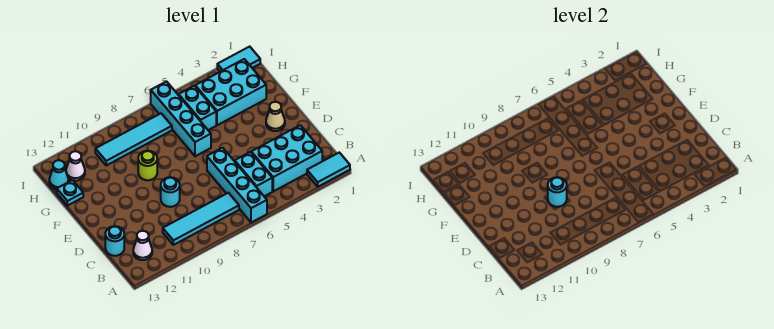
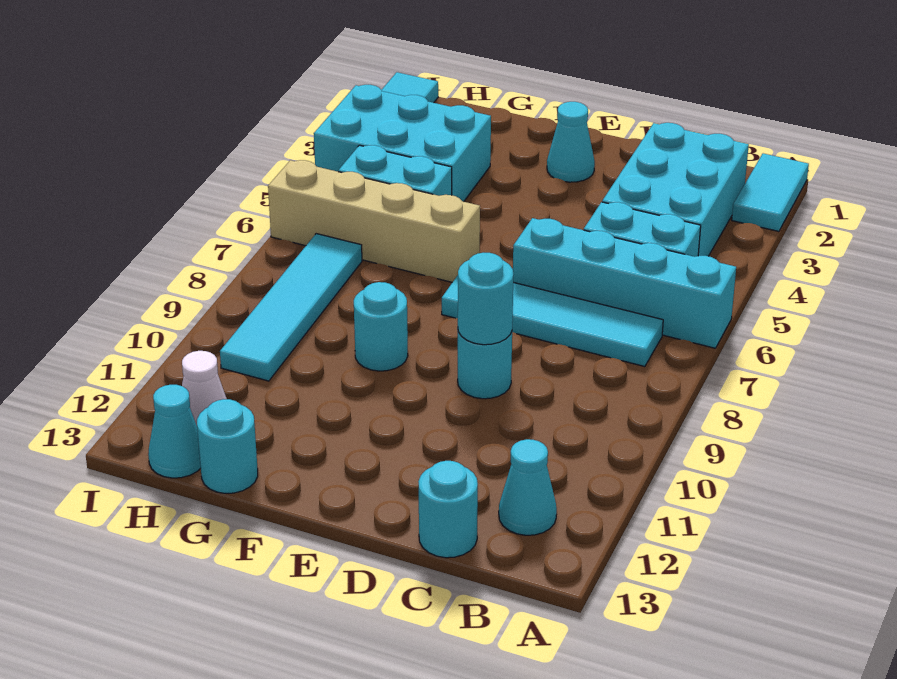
cyan tile B7:B10 level 1 -> cyan tile B7:E7 level 1
white cone B12 level 1 -> cyan cone B12 level 1
tan cone E2 level 1 -> cyan cone E2 level 1
cyan brick F6:I6 level 1 -> tan brick F6:I6 level 1
lime round brick F9 level 1 -> cyan round brick F9 level 1
cyan brick G2:H4 level 1 -> cyan brick G3:I4 level 1
cyan plate G13 level 1 -> cyan round brick G13 level 1

